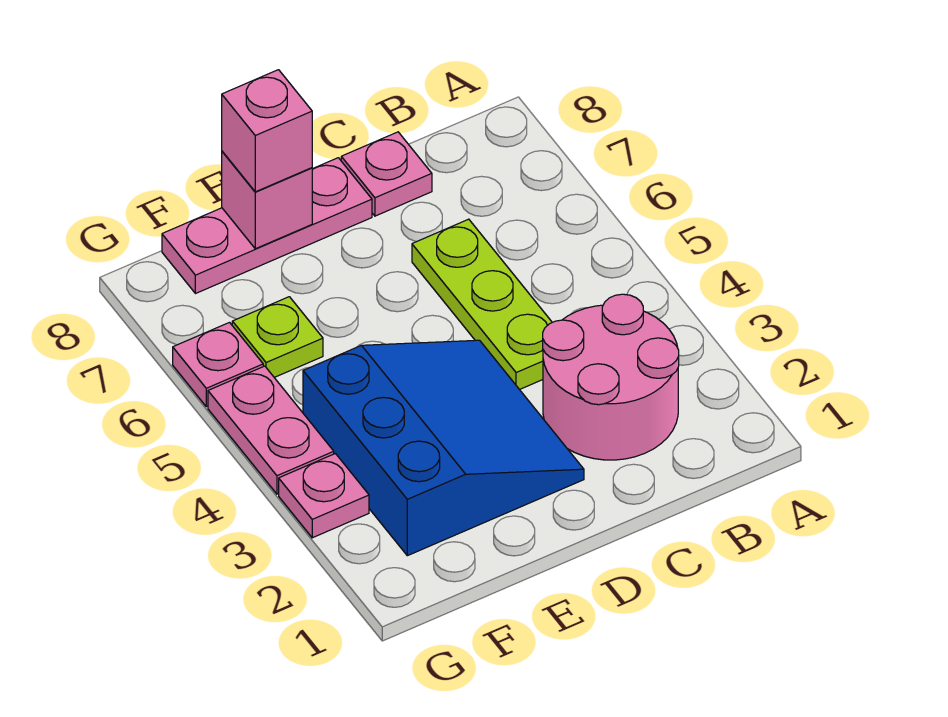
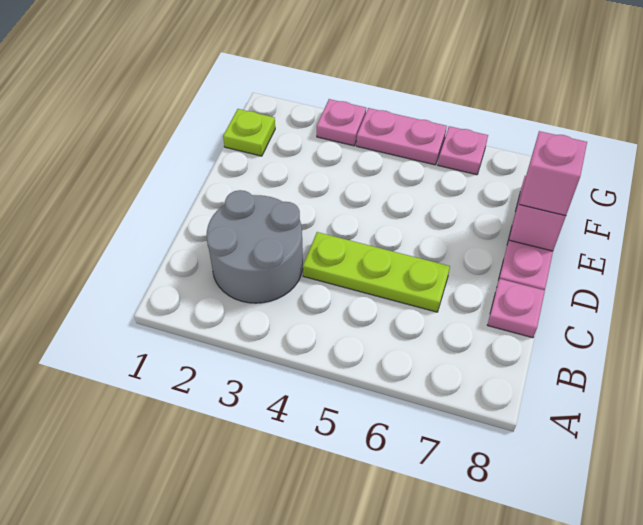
pink round brick B2:C3 level 1 -> grey round brick B2:C3 level 1
blue slope D2:F4 level 1 top F -> none
lime plate F6 level 1 -> lime plate F1 level 1

